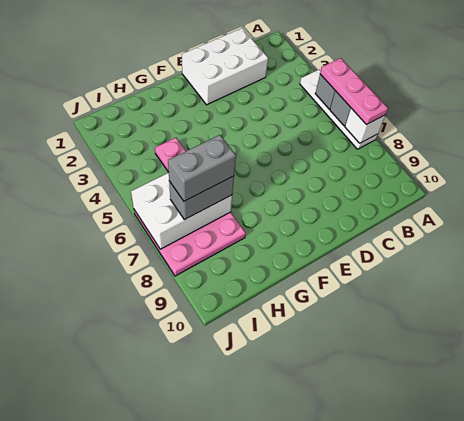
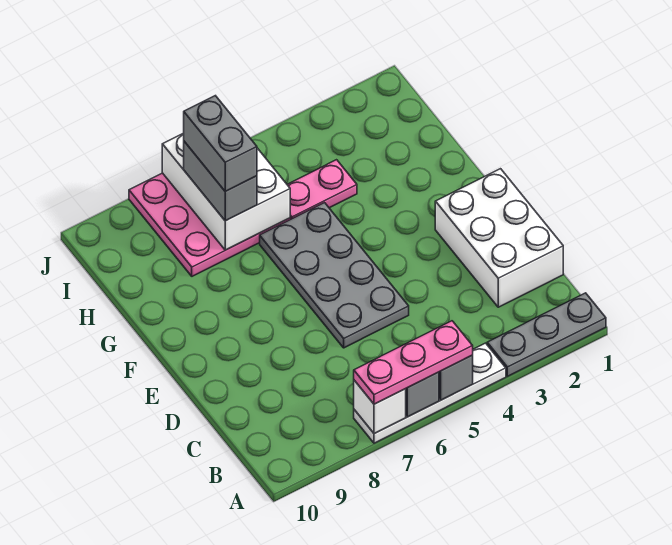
none -> grey plate A1:A3 level 1
none -> grey plate D5:G6 level 1

